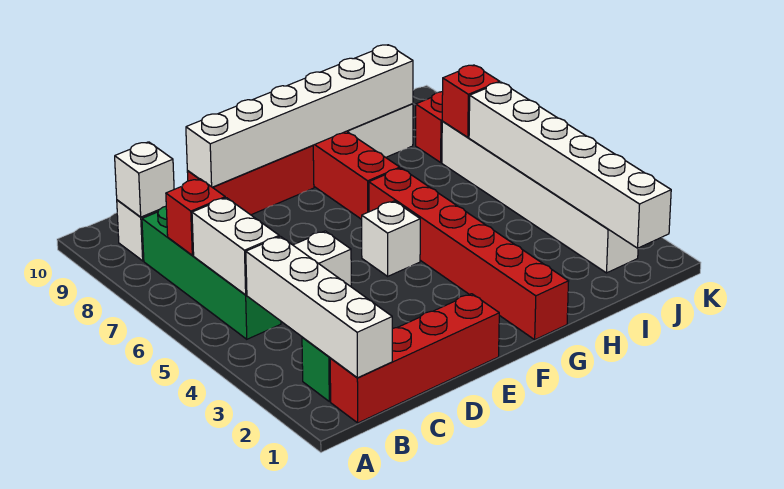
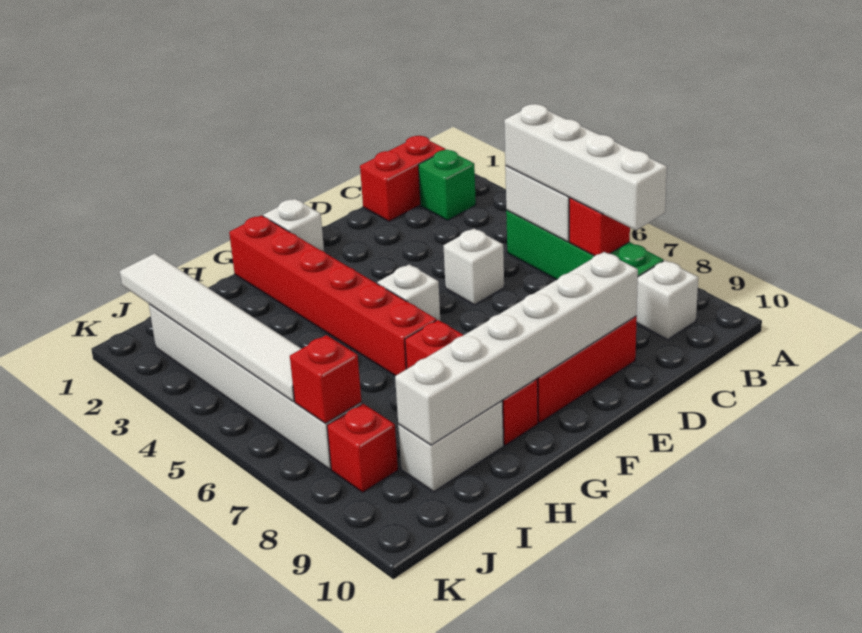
red brick B1:E1 level 1 -> red brick B1:C1 level 1
white brick B1:B4 level 2 -> white brick B5:B8 level 3
white brick B9 level 2 -> white brick F1 level 1
white brick J1:J6 level 2 -> white tile J1:J6 level 2

